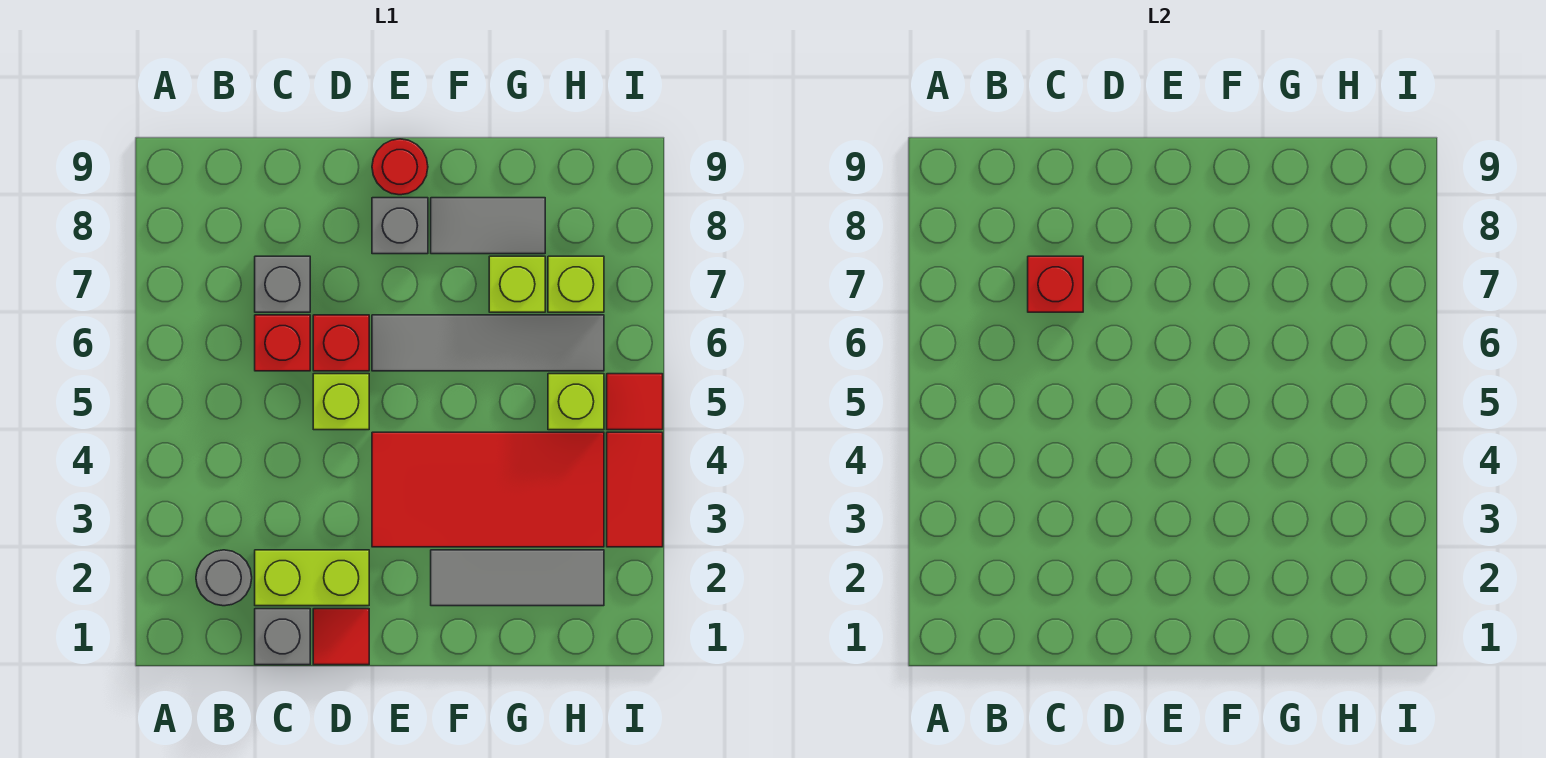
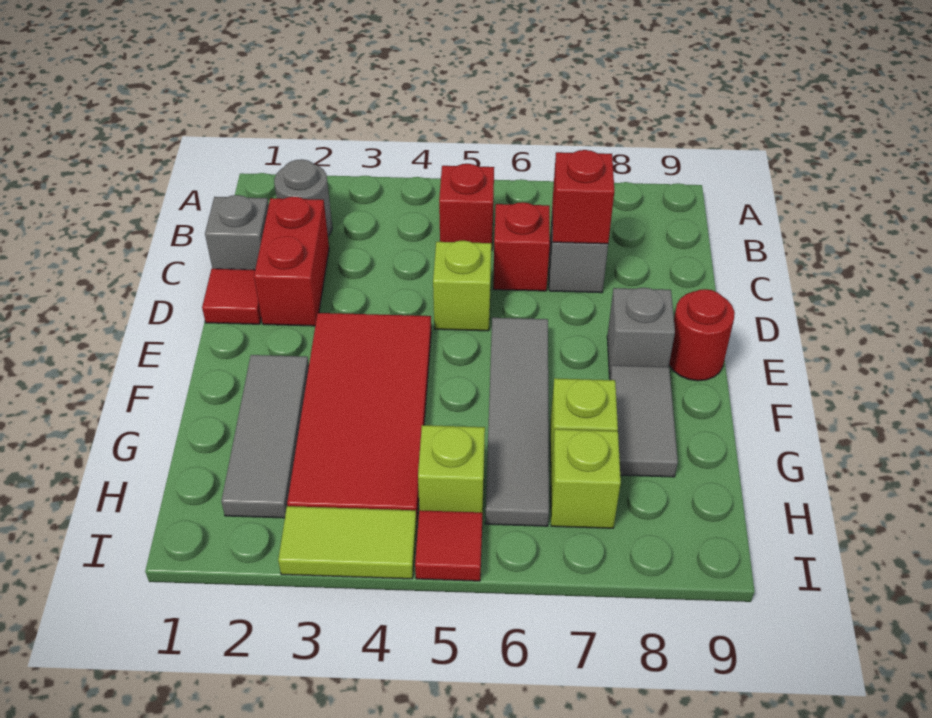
lime brick C2:D2 level 1 -> red brick C2:D2 level 1
red brick D6 level 1 -> red brick B5 level 1
red tile I3:I4 level 1 -> lime tile I3:I4 level 1

